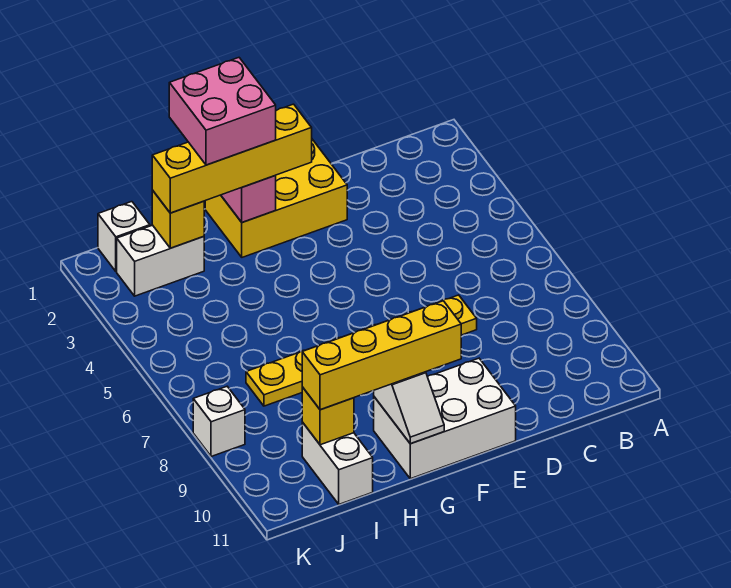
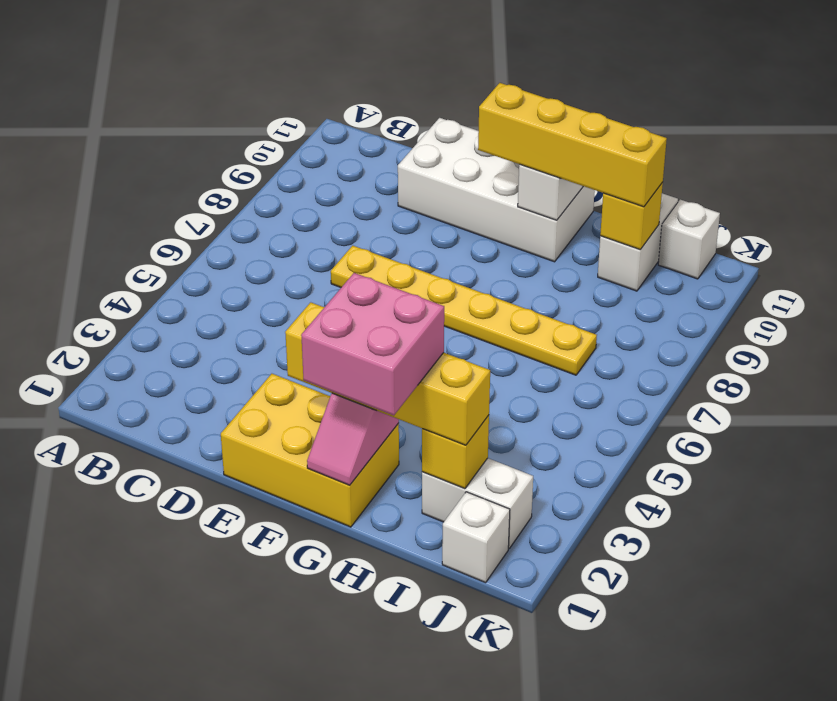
white brick E10:G11 level 1 -> white brick D10:G11 level 1
white brick K8 level 1 -> white brick J11 level 1

